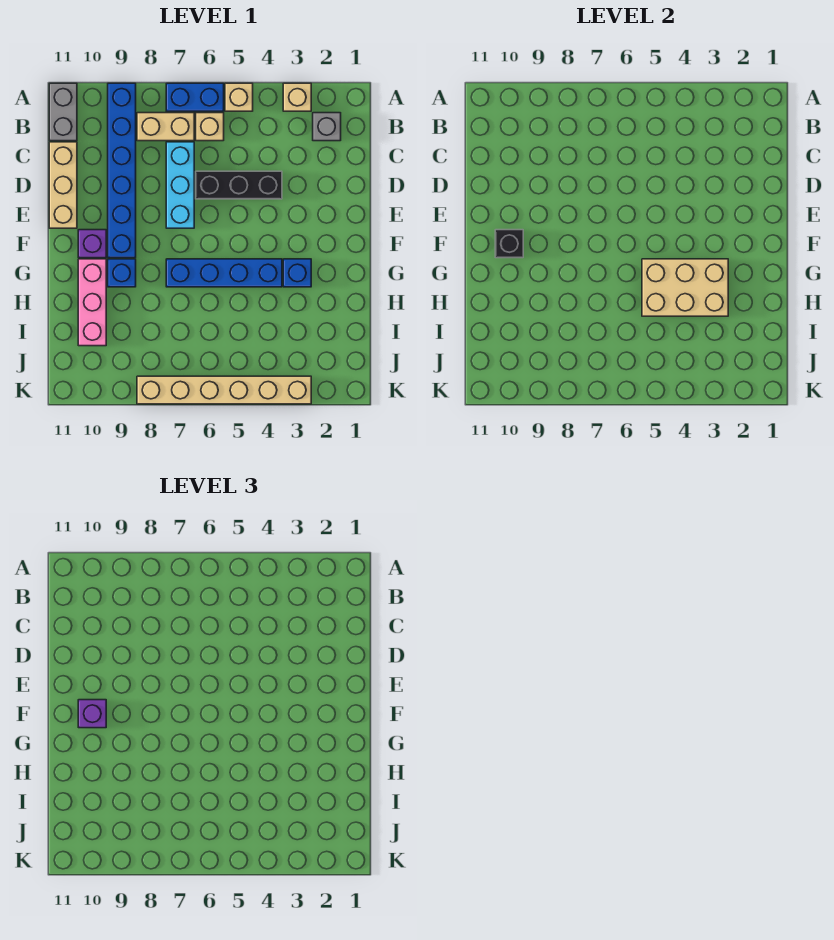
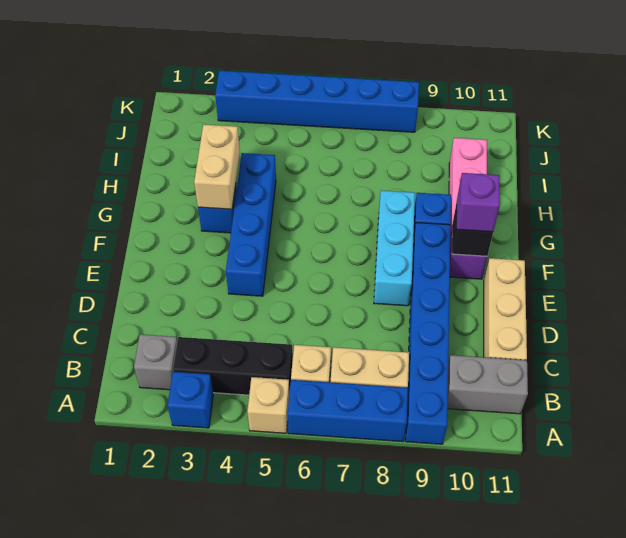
tan brick A3 level 1 -> blue brick A3 level 1
blue brick A6:A7 level 1 -> blue brick A6:A8 level 1
grey brick A11:B11 level 1 -> grey brick B10:B11 level 1
cyan brick C7:E7 level 1 -> cyan brick E8:G8 level 1
black brick D4:D6 level 1 -> black brick B3:B5 level 1
tan brick G3:H5 level 2 -> tan brick G3:H3 level 2
blue brick G4:G7 level 1 -> blue brick E4:H4 level 1
tan brick K3:K8 level 1 -> blue brick K3:K8 level 1

